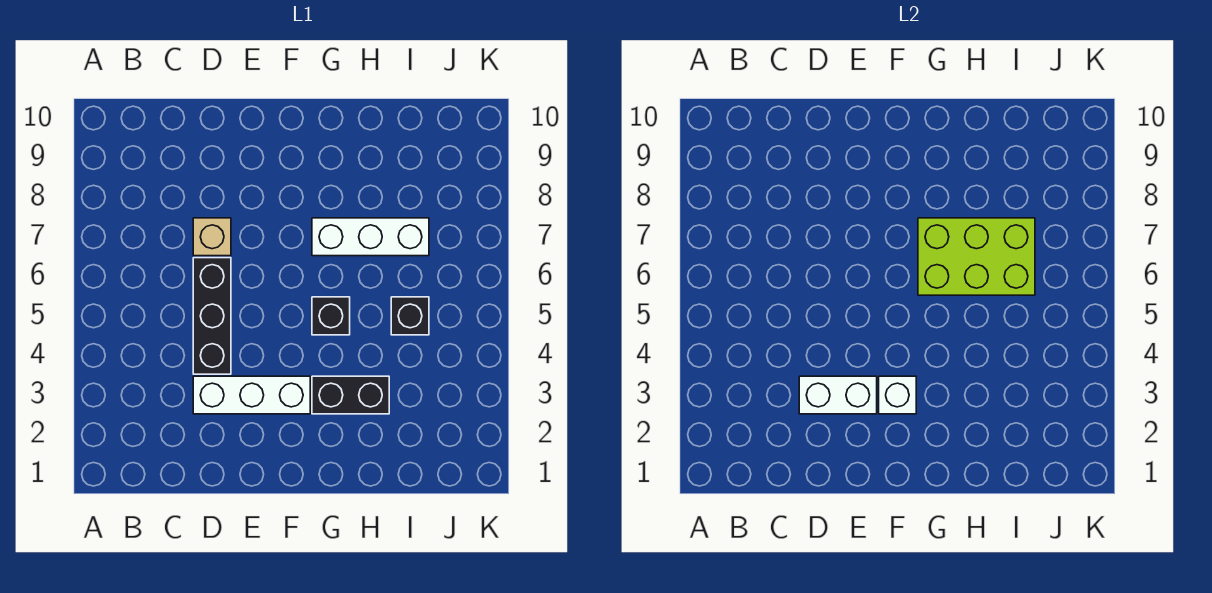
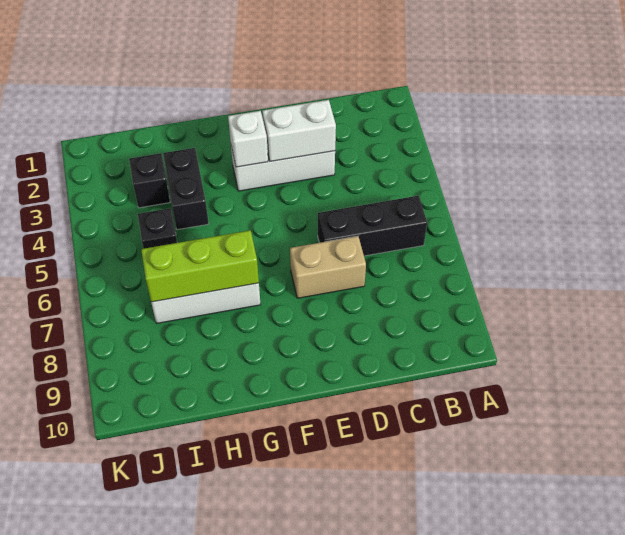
black brick D4:D6 level 1 -> black brick B6:D6 level 1
tan brick D7 level 1 -> tan brick D7:E7 level 1
black brick G3:H3 level 1 -> black brick H3:H4 level 1
black brick G5 level 1 -> black brick I3 level 1
lime brick G6:I7 level 2 -> lime brick G7:I7 level 2

